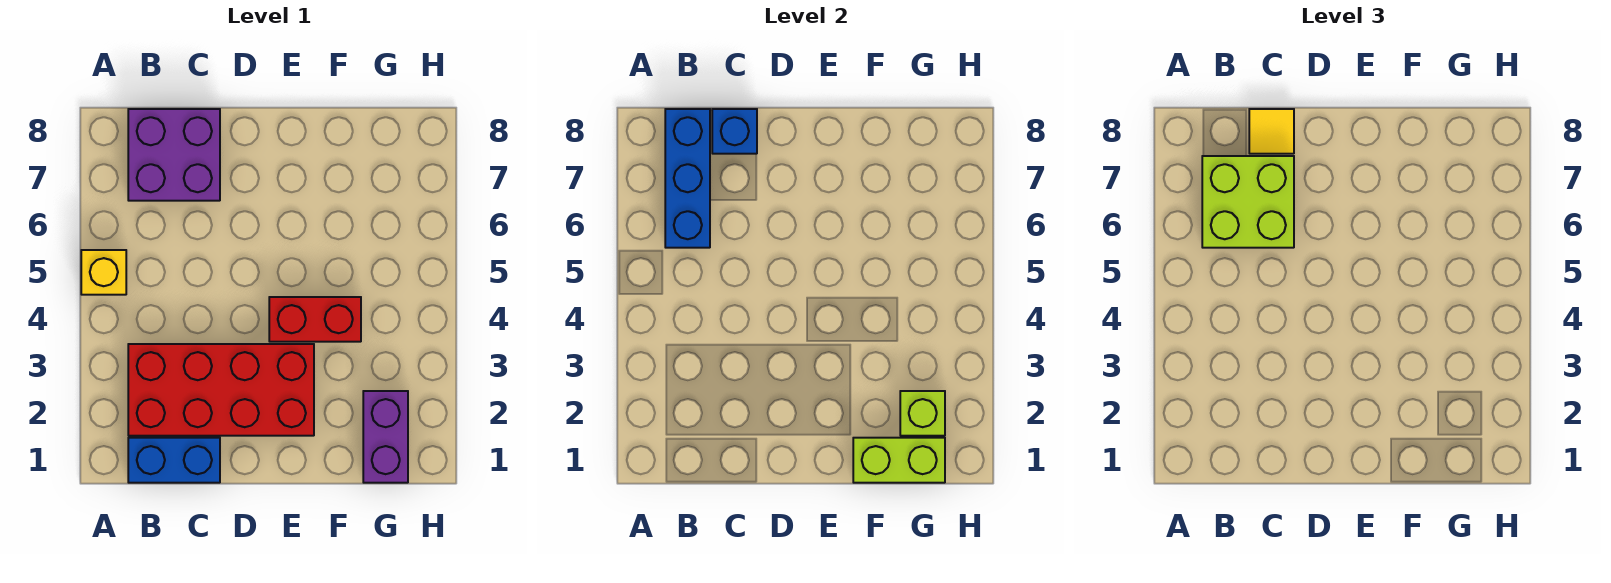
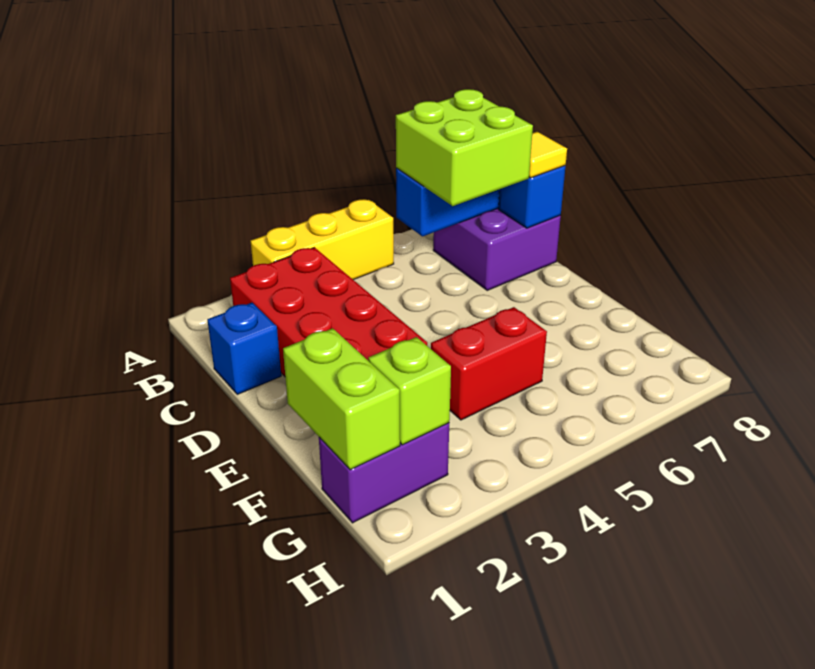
yellow brick A5 level 1 -> yellow brick A3:A5 level 1
blue brick B1:C1 level 1 -> blue brick C1 level 1
red brick E4:F4 level 1 -> red brick F4:F5 level 1

